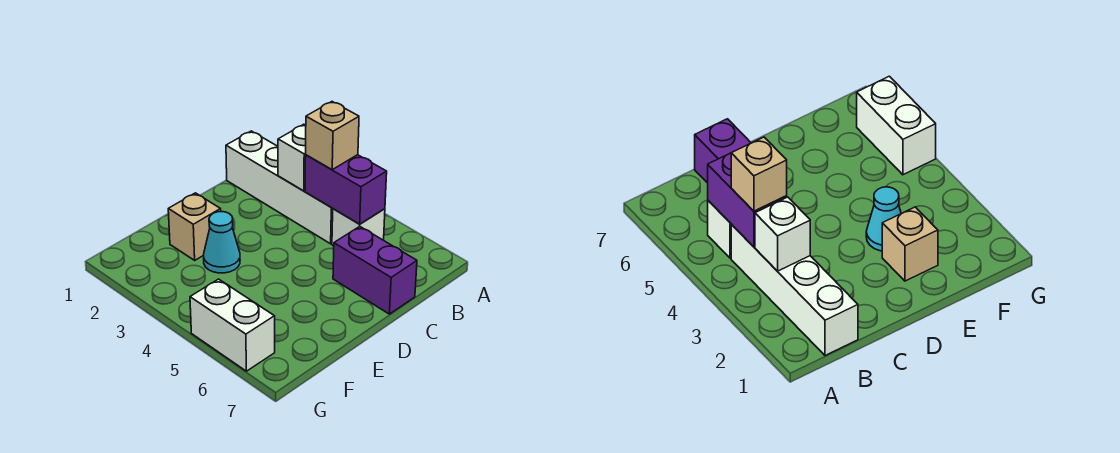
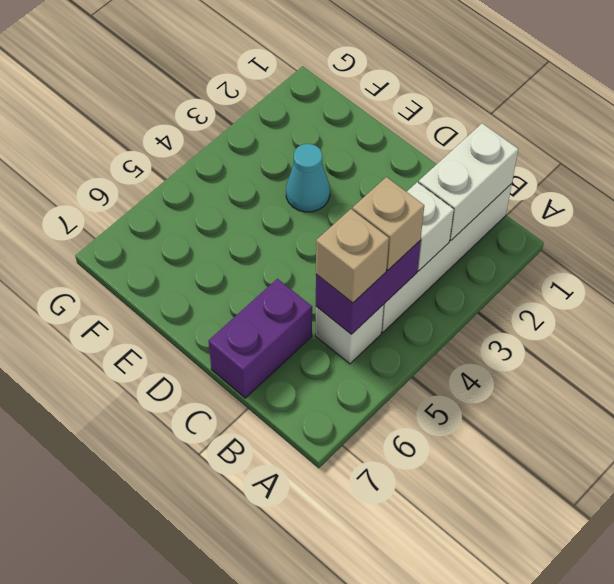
tan brick E2 level 1 -> tan brick B5 level 3
white brick G5:G6 level 1 -> white brick B1:B2 level 2

